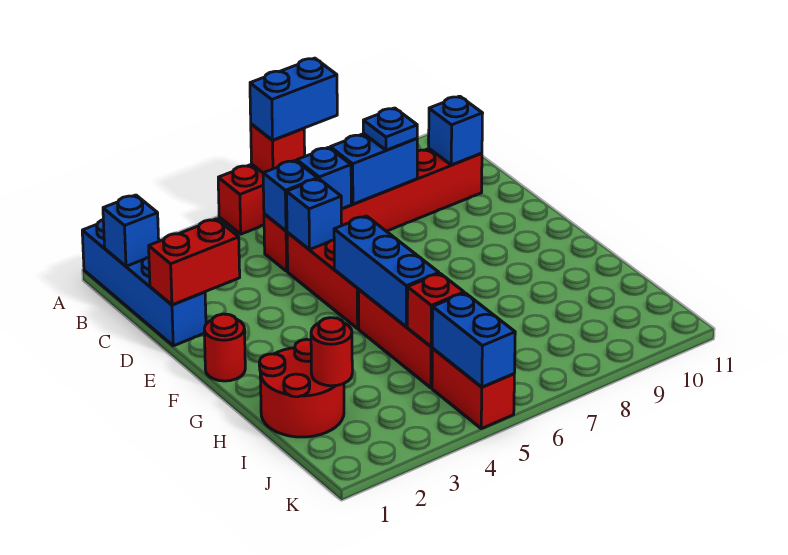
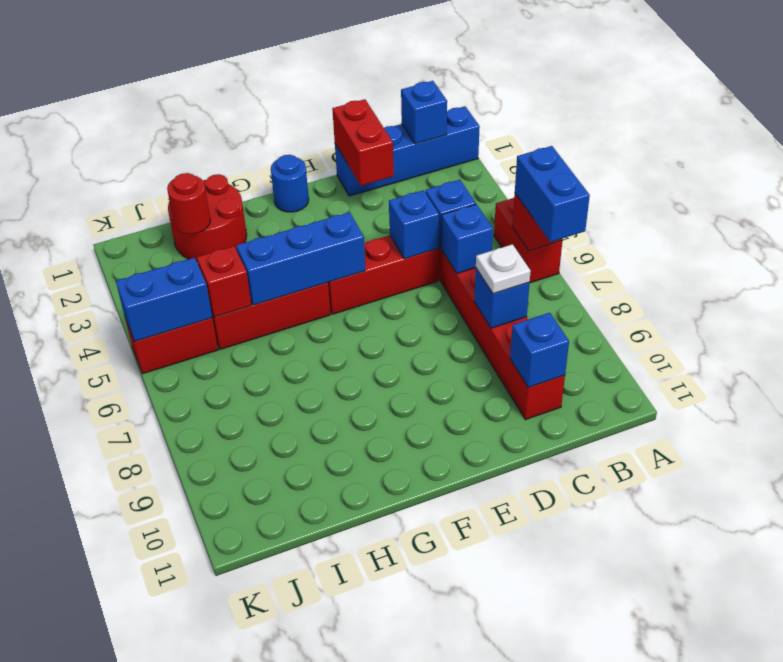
blue brick C7:C8 level 2 -> blue brick C8 level 2
blue plate C8 level 3 -> white plate C8 level 3
red round brick F1 level 1 -> blue round brick F1 level 1

